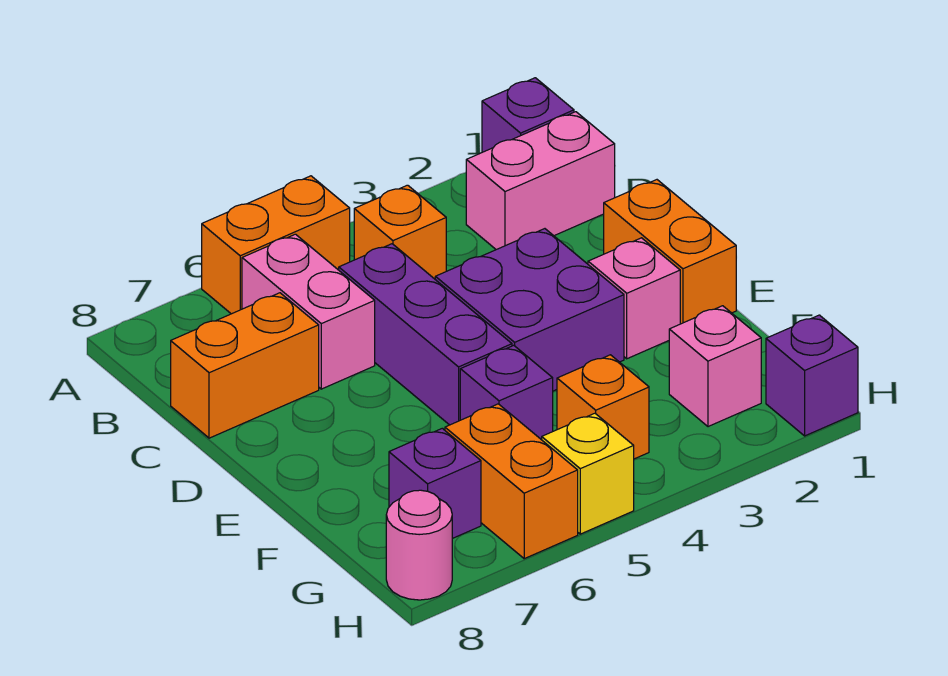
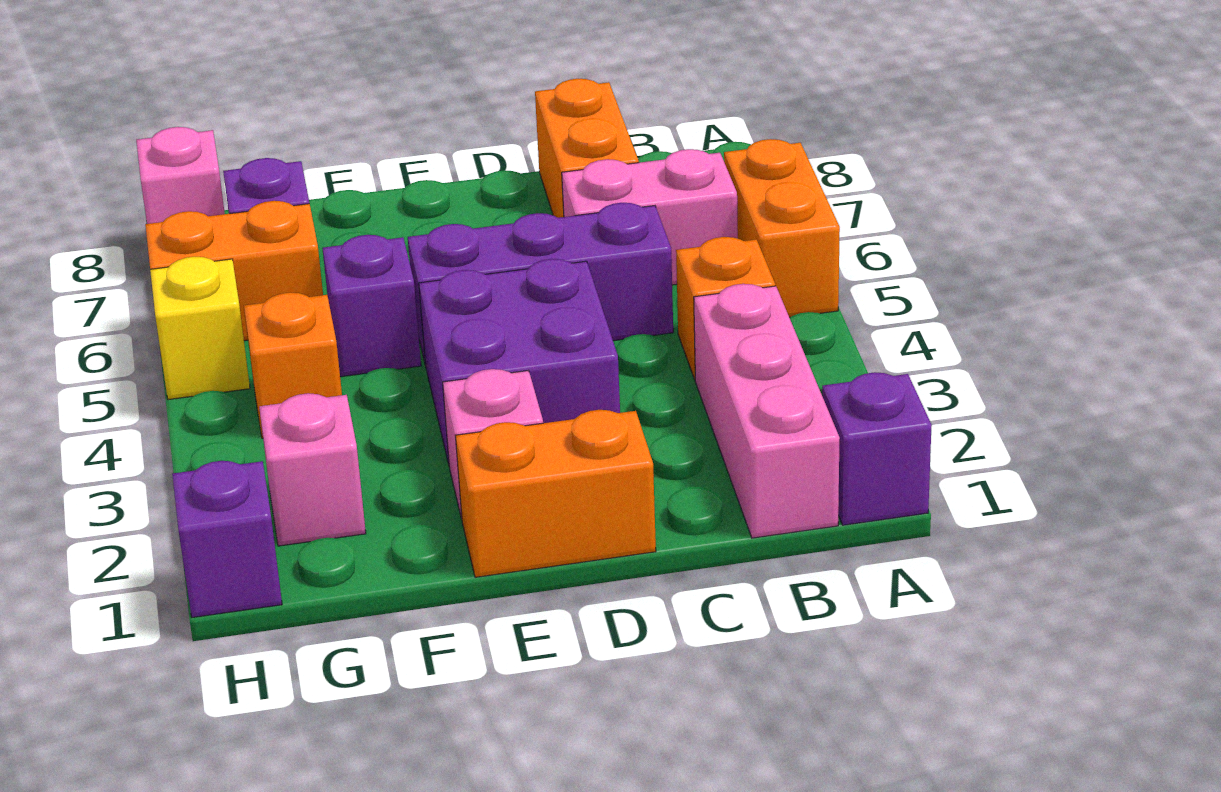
pink brick B1:B2 level 1 -> pink brick B1:B3 level 1
pink round brick H8 level 1 -> pink brick H8 level 1

